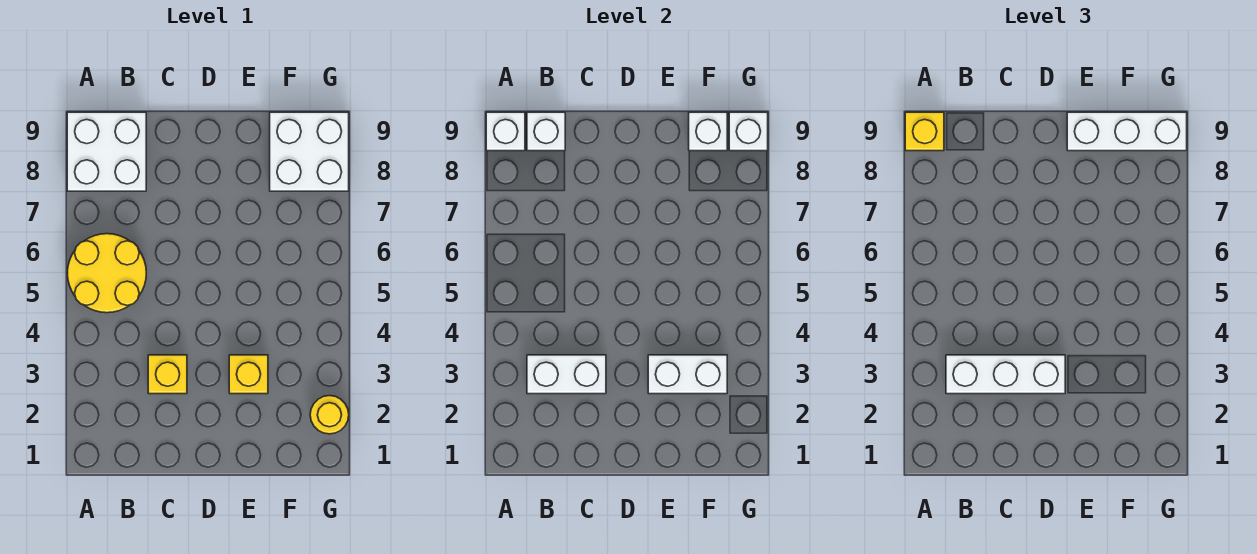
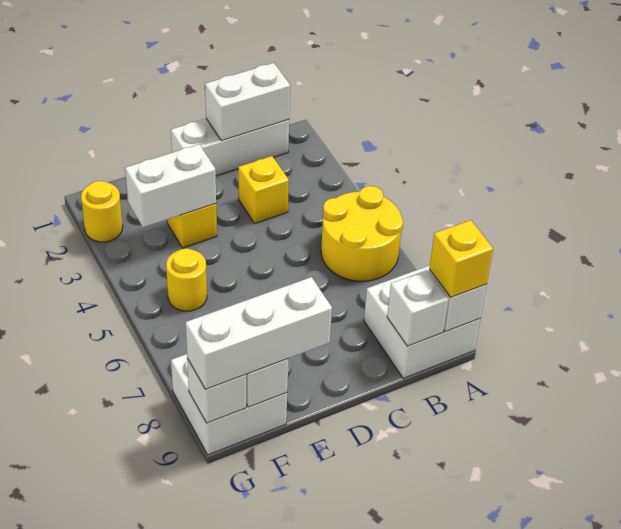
white brick B3:C3 level 2 -> white brick B1:C1 level 2
white brick B3:D3 level 3 -> white brick B1:D1 level 1
none -> yellow round brick F5 level 1

